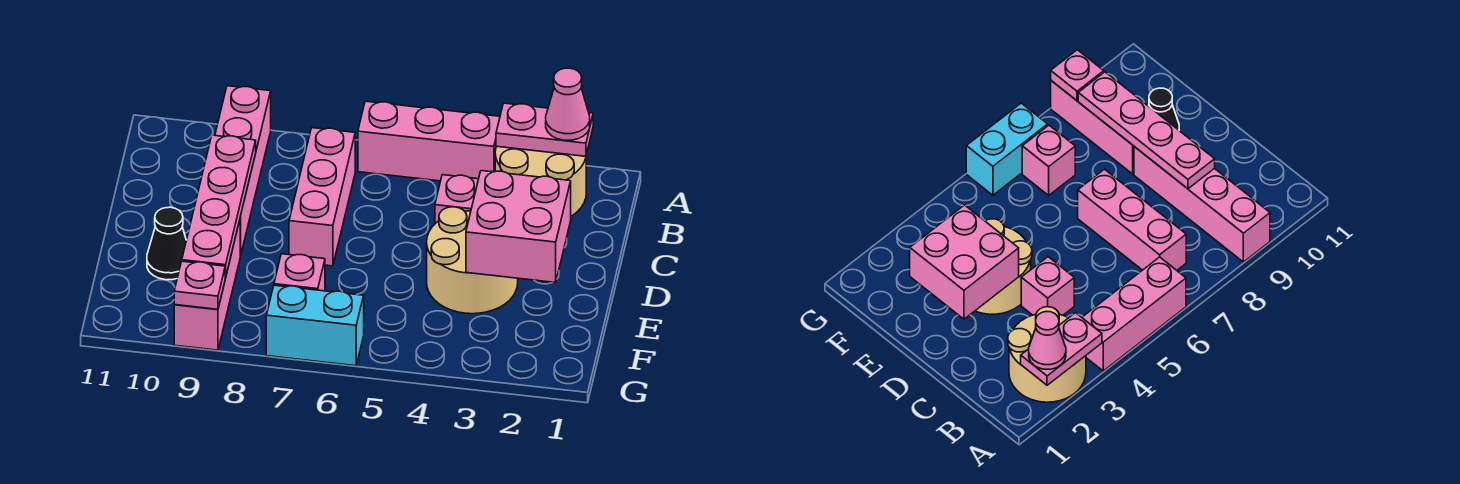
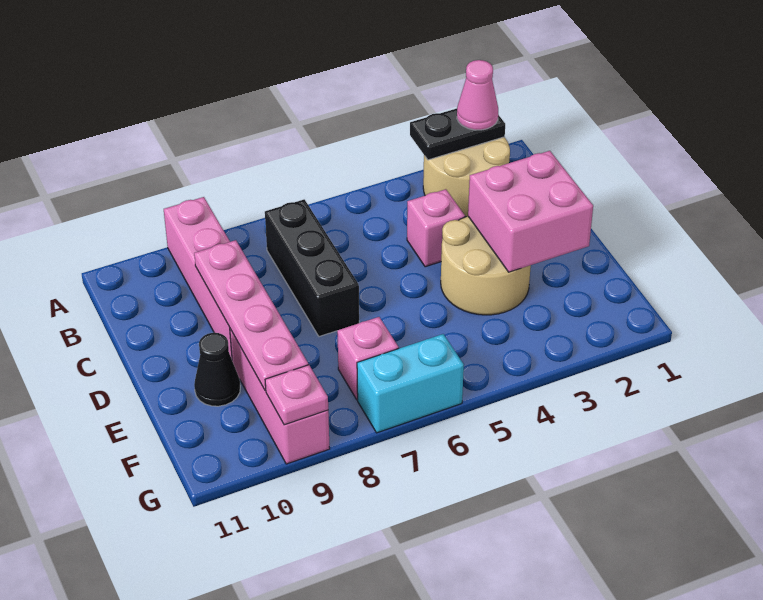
pink plate A2:A3 level 2 -> black plate A2:A3 level 2
pink brick A4:A6 level 1 -> none
pink brick B7:D7 level 1 -> black brick B7:D7 level 1

